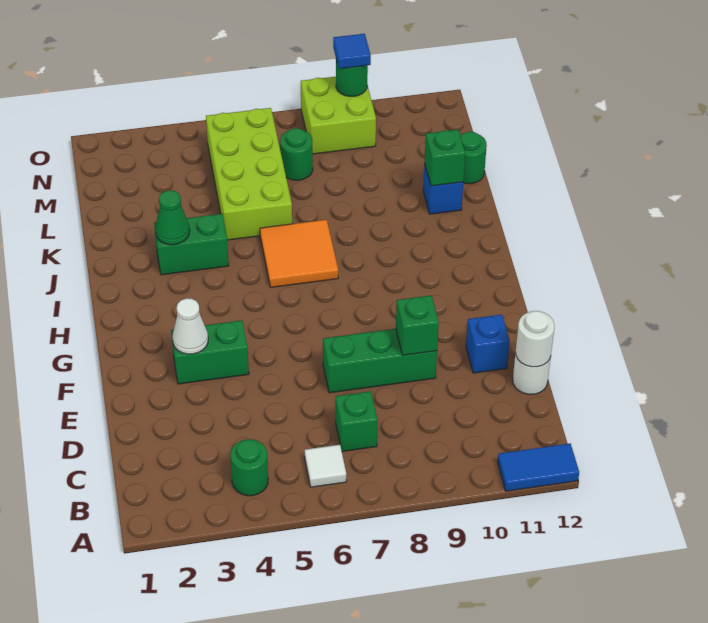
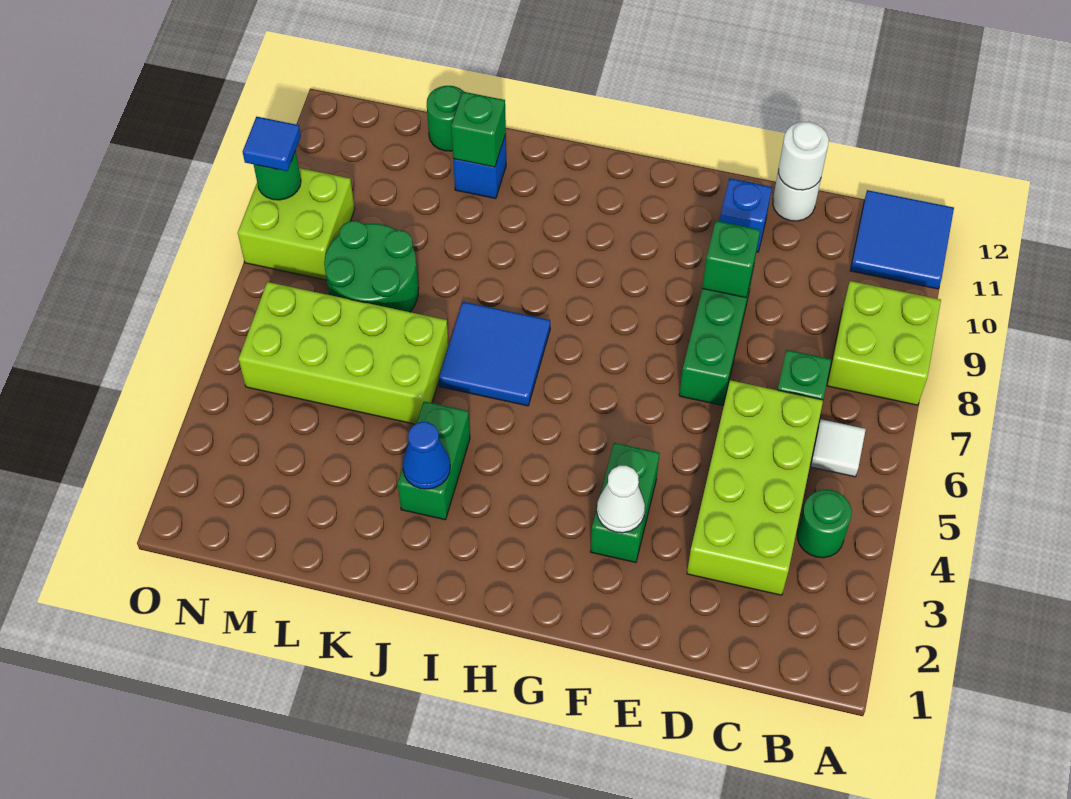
none -> lime brick A8:B9 level 1
blue tile A11:A12 level 1 -> blue tile A11:B12 level 1
none -> lime brick C3:D6 level 1
orange tile I6:J7 level 1 -> blue tile I6:J7 level 1
green cone J3 level 2 -> blue cone J3 level 2
green round brick M7 level 1 -> green round brick L7:M8 level 1

